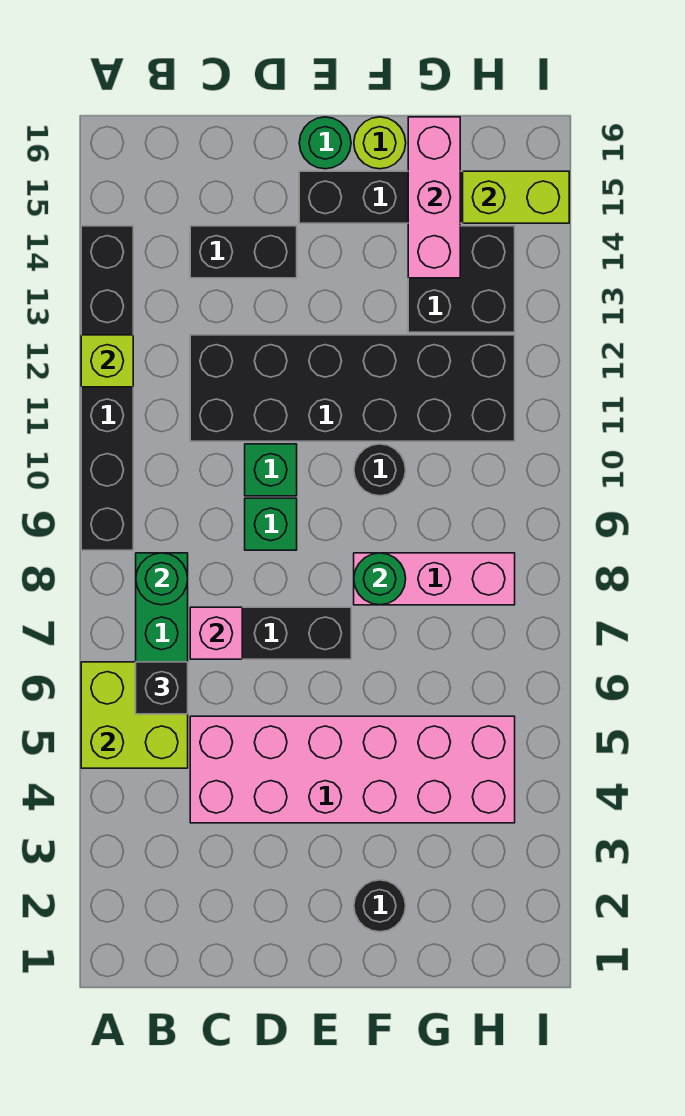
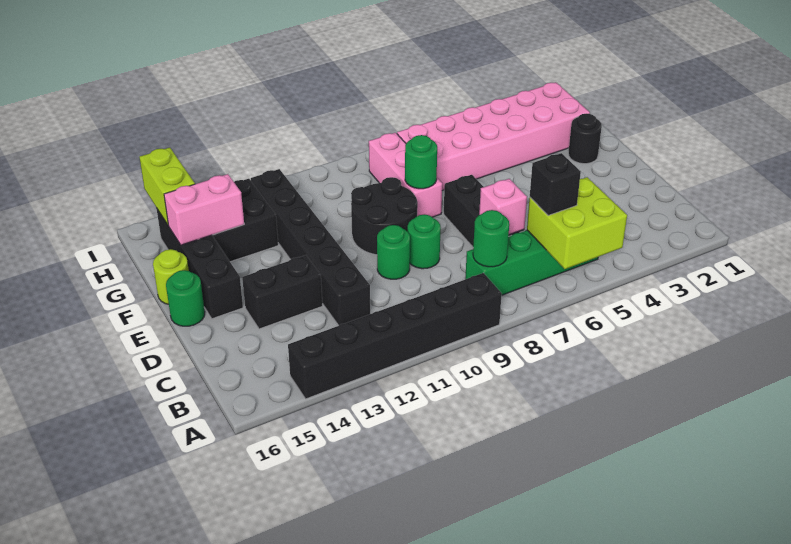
lime brick A12 level 2 -> none
pink brick C4:H5 level 1 -> pink brick G2:H7 level 1
black brick C11:H12 level 1 -> black brick C12:H12 level 1
black brick C14:D14 level 1 -> black brick D13:D14 level 1
green brick D9 level 1 -> green round brick D9 level 1
green brick D10 level 1 -> green round brick D10 level 1
black round brick F10 level 1 -> black round brick E9:F10 level 1
pink brick G14:G16 level 2 -> pink brick G14:G15 level 2

